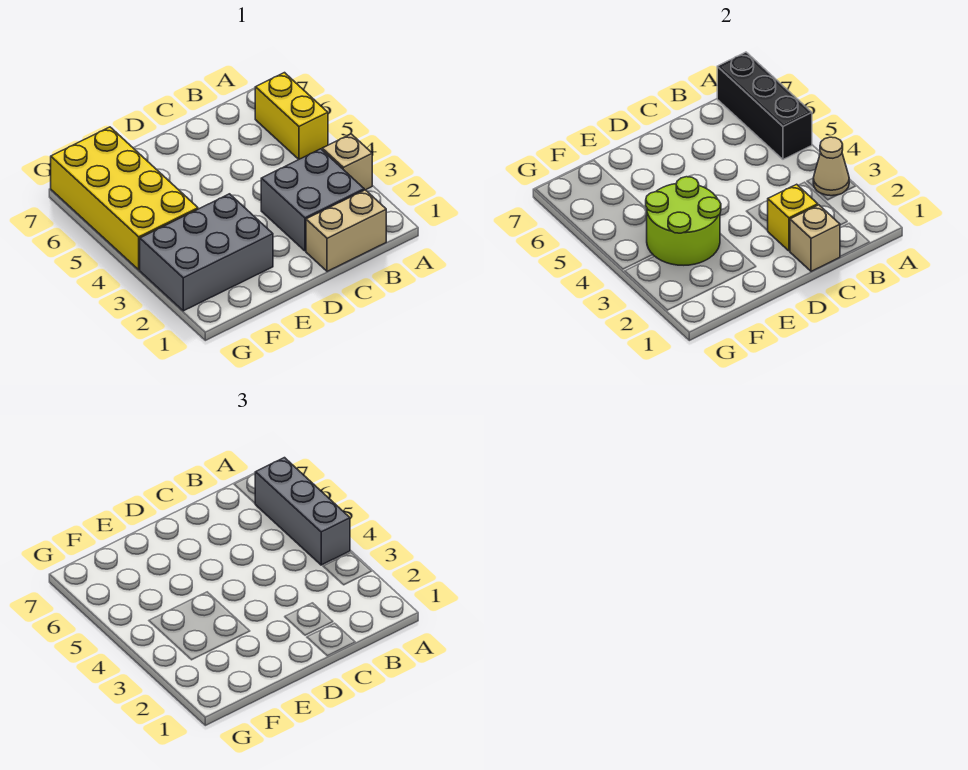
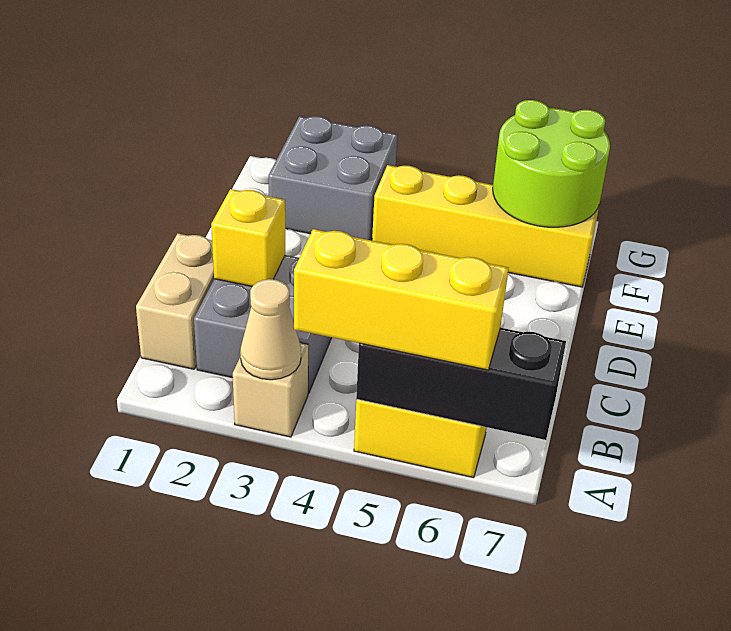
grey brick A4:A6 level 3 -> yellow brick A4:A6 level 3
tan brick C1 level 2 -> none
grey brick E2:G3 level 1 -> grey brick F2:G3 level 1
lime round brick E3:F4 level 2 -> lime round brick F6:G7 level 2
yellow brick F4:G7 level 1 -> yellow brick F4:F7 level 1

